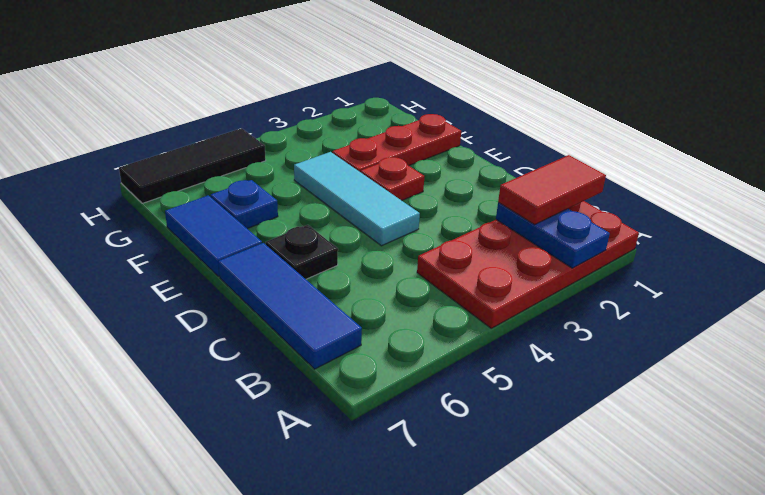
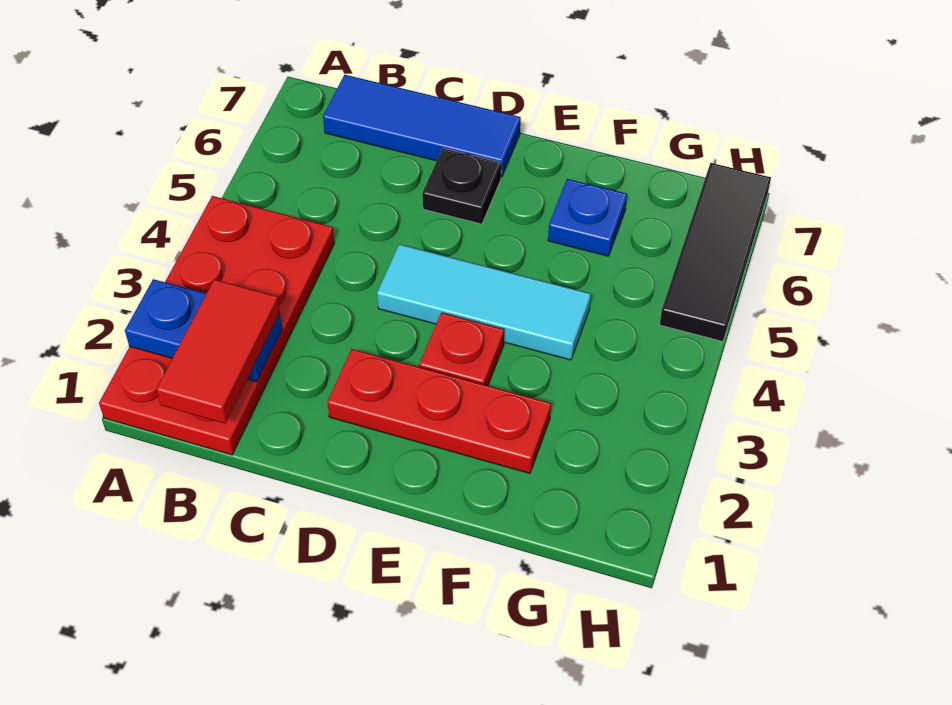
blue tile E7:F7 level 1 -> none
red plate F1:F3 level 1 -> red plate D2:F2 level 1

